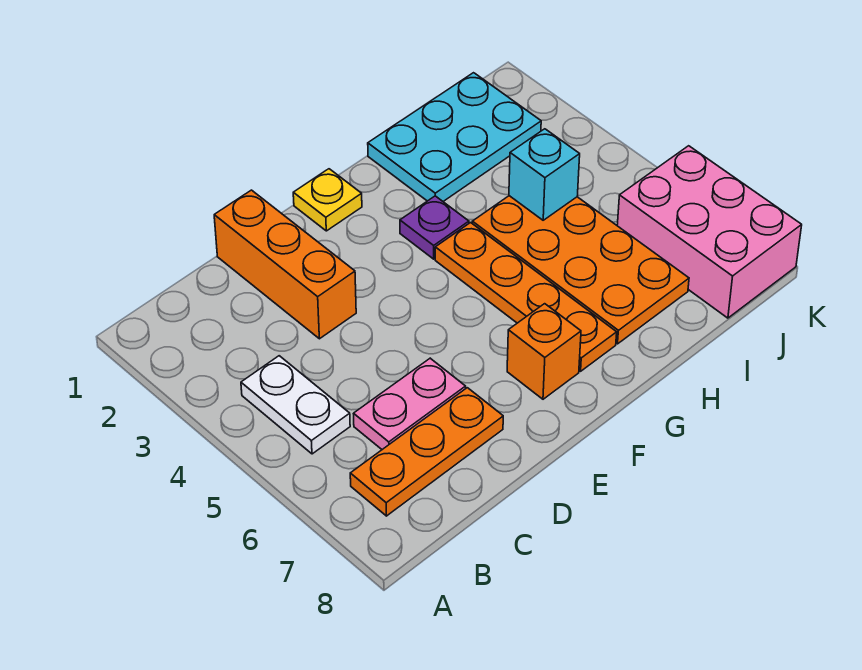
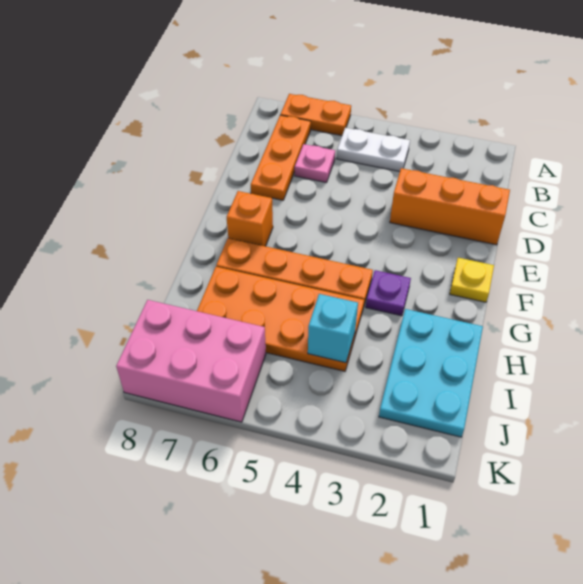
none -> orange plate A6:A7 level 1
pink plate C6:D6 level 1 -> pink plate C6 level 1

